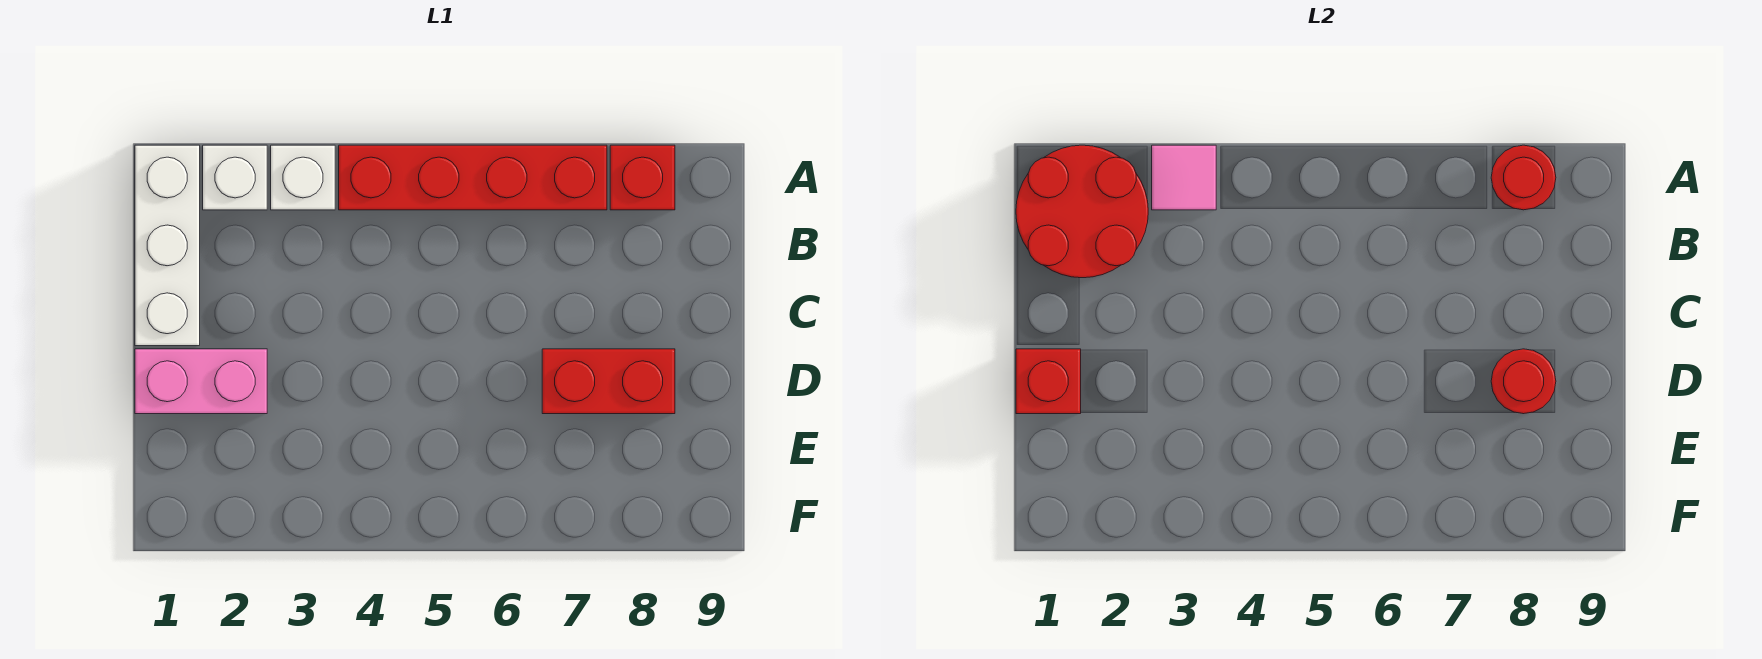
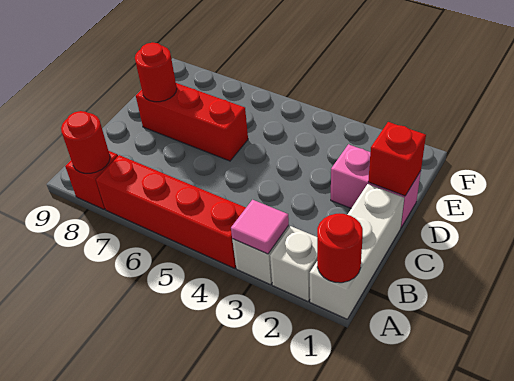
red round brick A1:B2 level 2 -> red round brick A1 level 2
red brick D7:D8 level 1 -> red brick D6:D8 level 1

